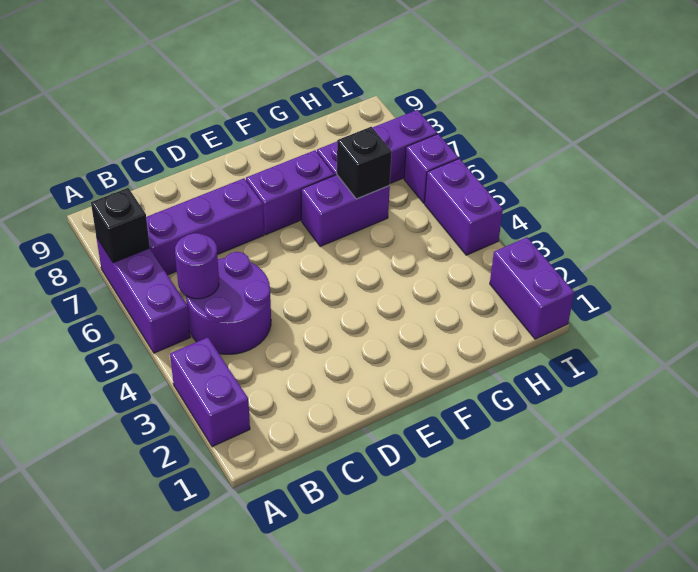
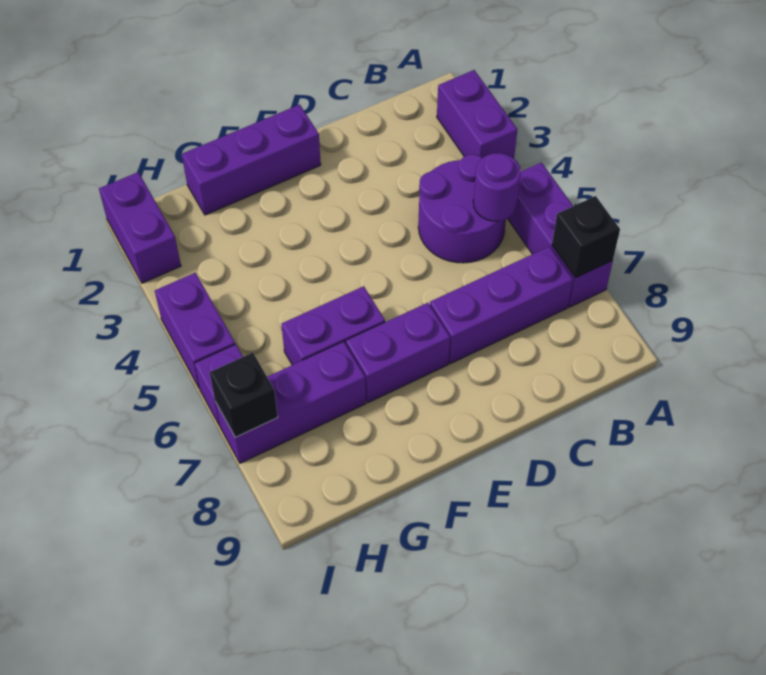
none -> purple brick E1:G1 level 1
black brick G6 level 2 -> black brick I7 level 2

